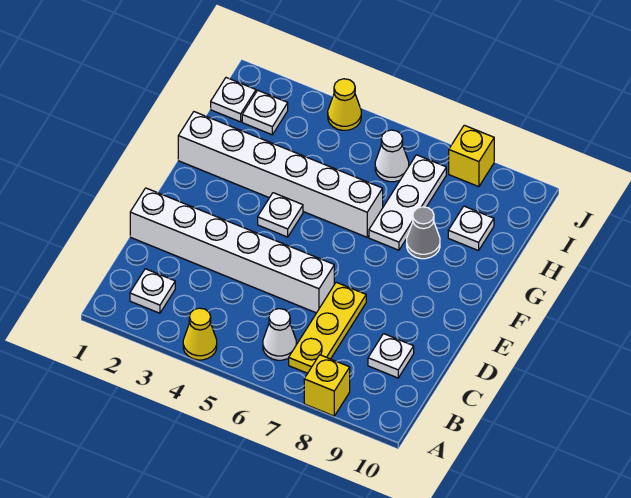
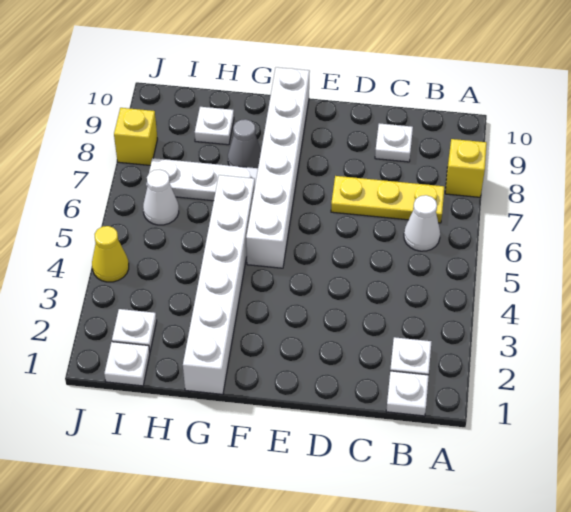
yellow cone A4 level 1 -> none
white brick D1:D6 level 1 -> white brick F5:F10 level 1
white plate F4 level 1 -> white plate B1 level 1

